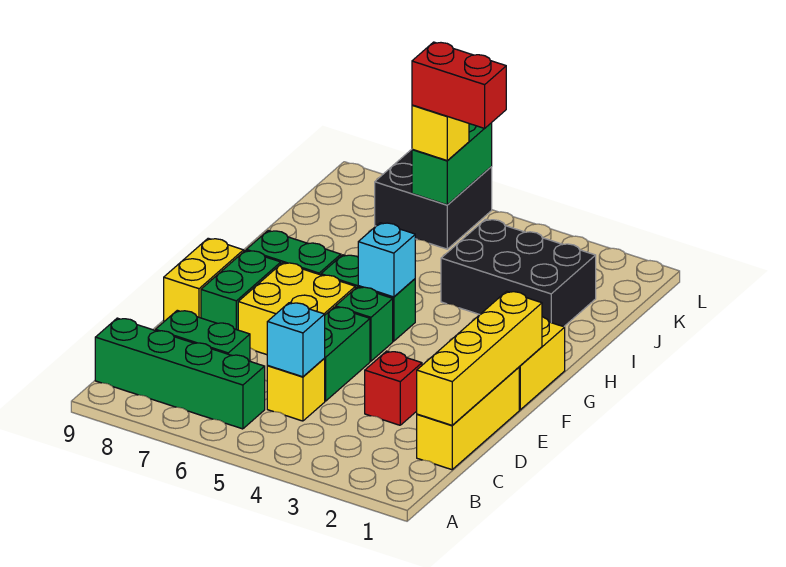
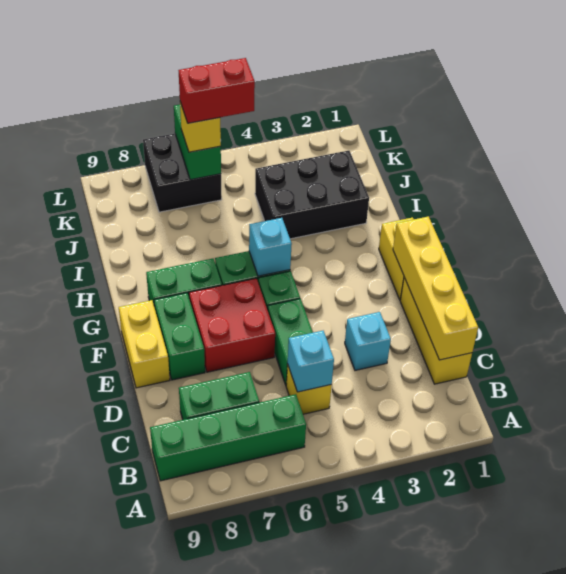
red brick D3 level 1 -> cyan brick D3 level 1
yellow brick E6:F7 level 1 -> red brick E6:F7 level 1

